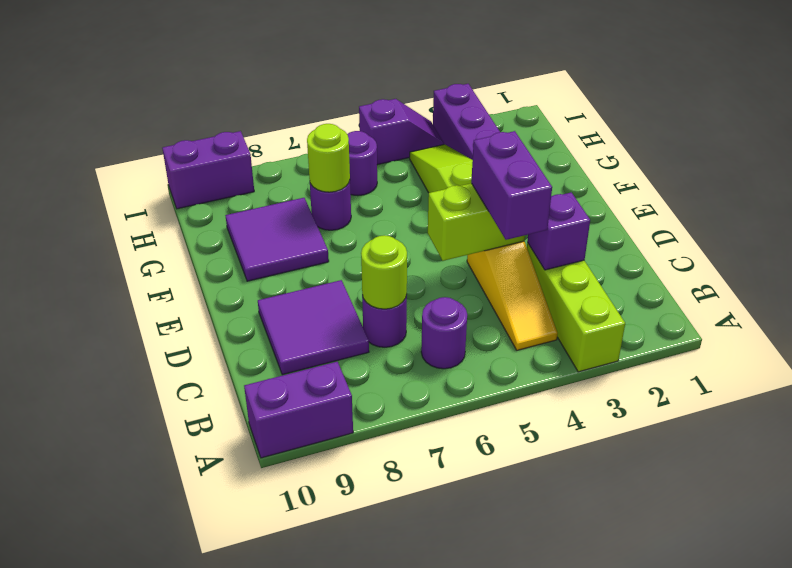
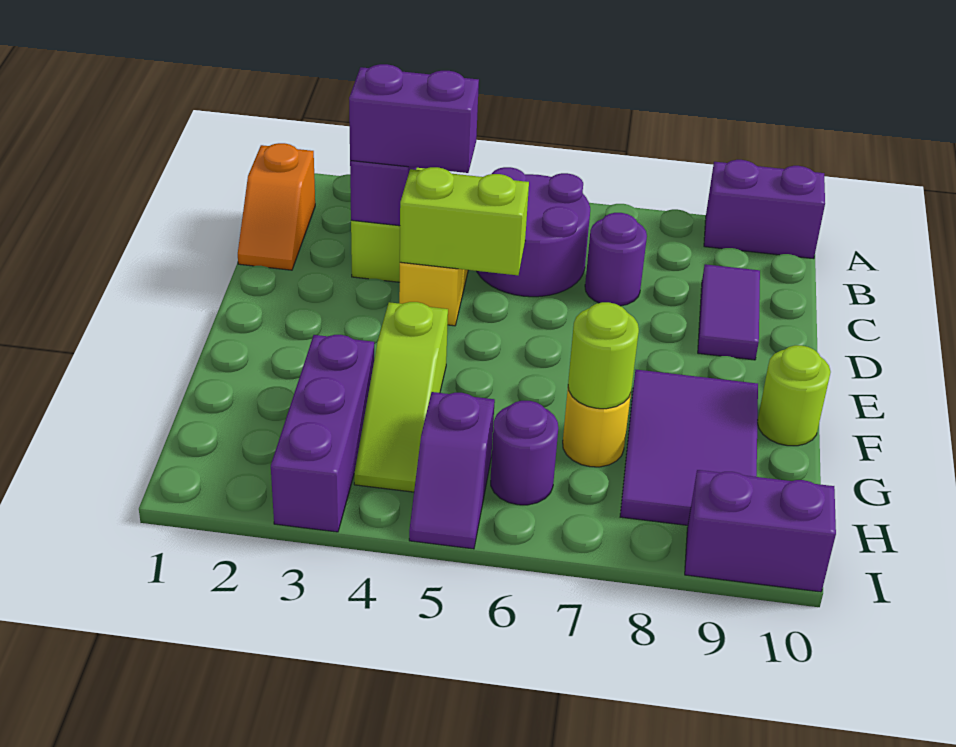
none -> orange slope B1:C1 level 1 top B
purple round brick B6 level 1 -> purple round brick B5:C6 level 1
purple brick C4:D4 level 3 -> purple brick C3:C4 level 3
lime round brick C7 level 2 -> lime round brick F10 level 1
purple tile C8:D9 level 1 -> purple tile C9:D9 level 1
purple tile F8:G9 level 1 -> purple tile F8:H9 level 1
purple round brick G7 level 1 -> yellow round brick G7 level 1
purple slope I4:I5 level 1 top 5 -> purple slope H5:I5 level 1 top H

